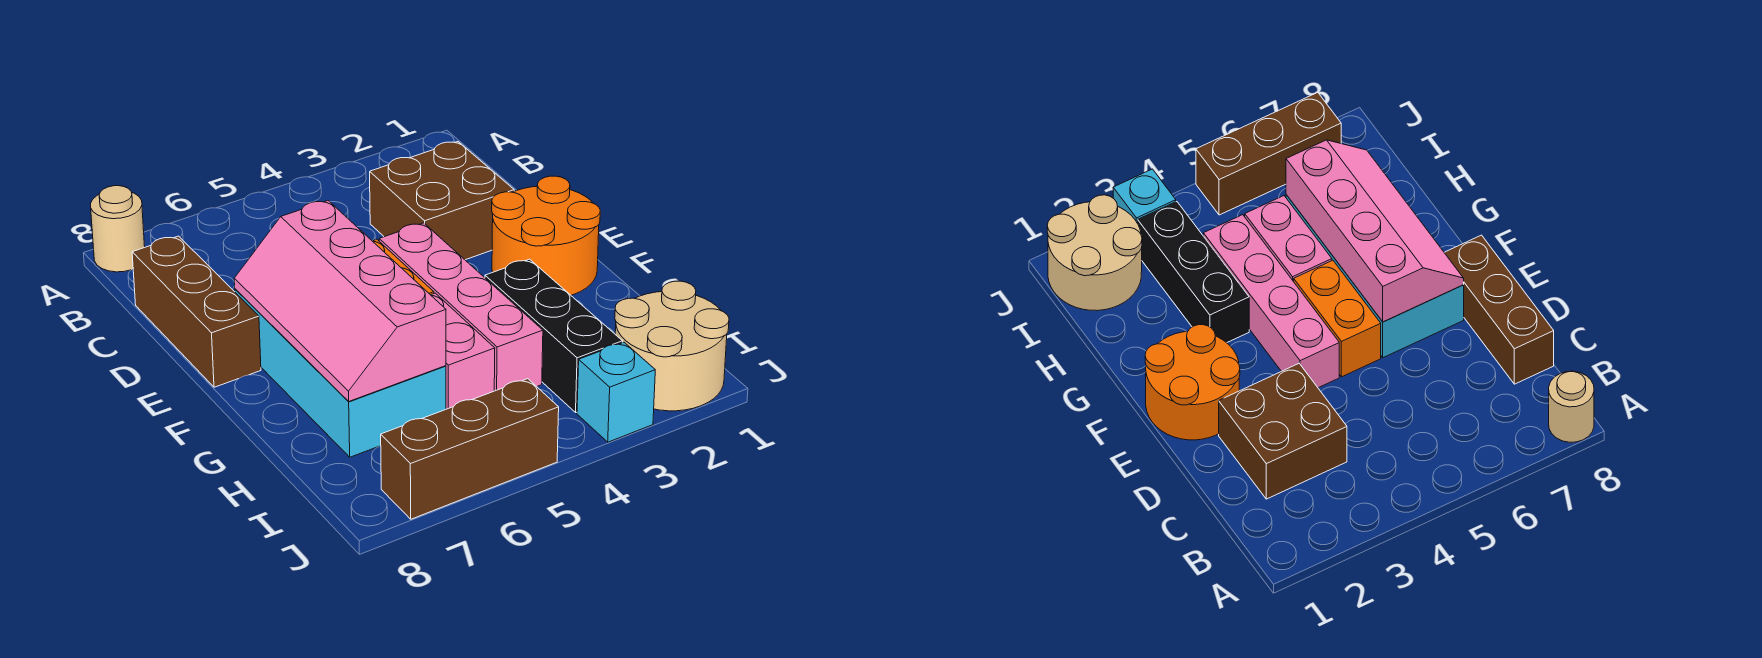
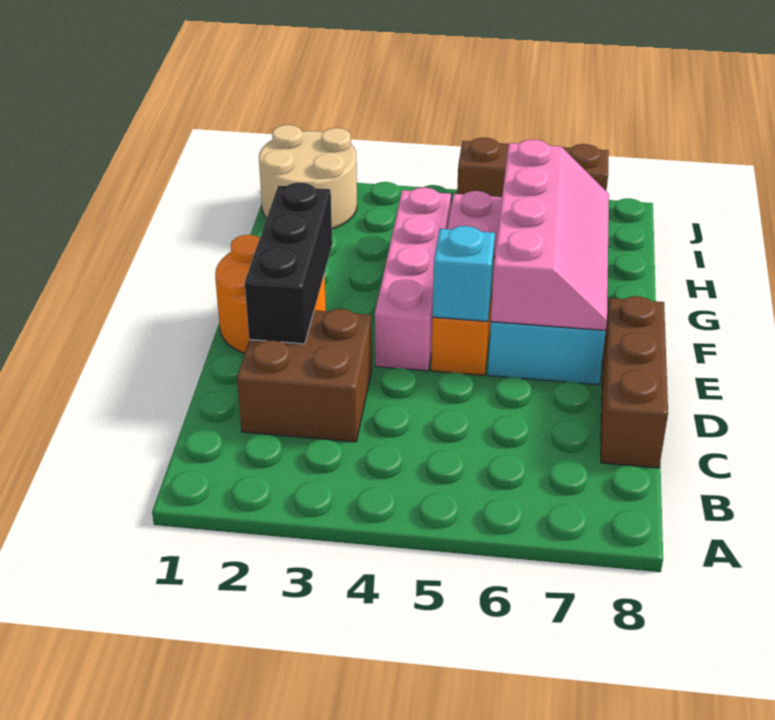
tan round brick A8 level 1 -> none
black brick G3:I3 level 1 -> black brick D2:F2 level 2
cyan brick J3 level 1 -> cyan brick E5 level 2

